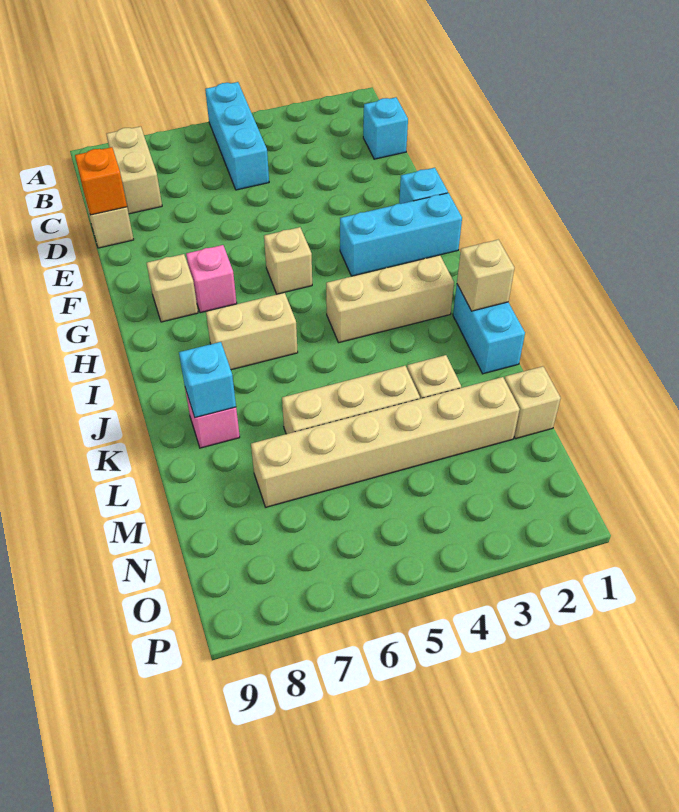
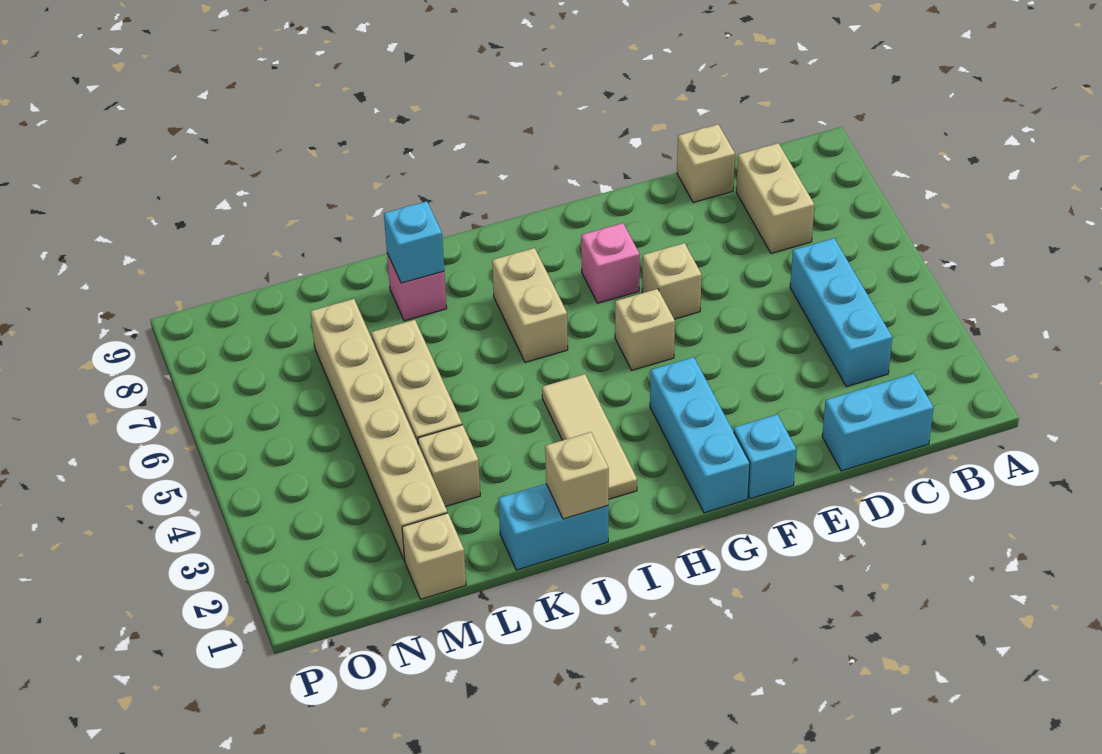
cyan brick A5:C5 level 1 -> cyan brick C3:C5 level 1
tan brick B8:C8 level 1 -> tan brick C7:C8 level 1
cyan brick C1 level 1 -> cyan brick C1:D1 level 1
orange brick D9 level 2 -> none
tan brick G8 level 1 -> tan brick F6 level 1
tan brick I2:I4 level 1 -> tan tile I2:I4 level 1

